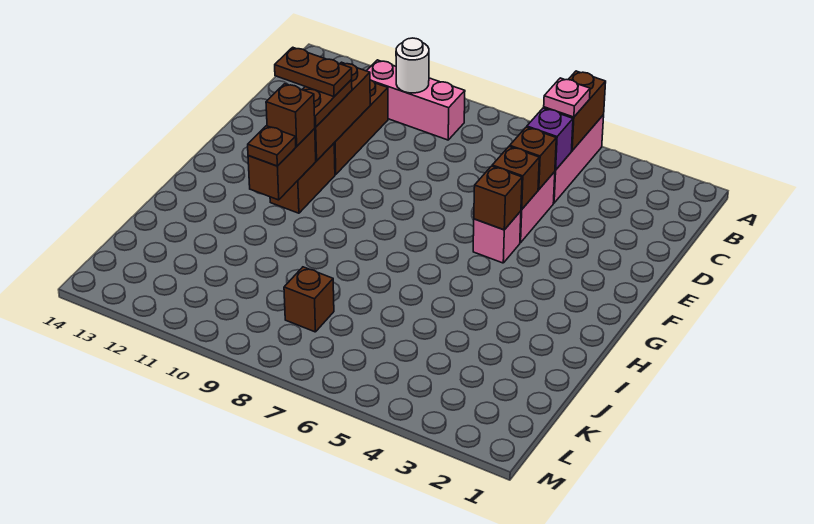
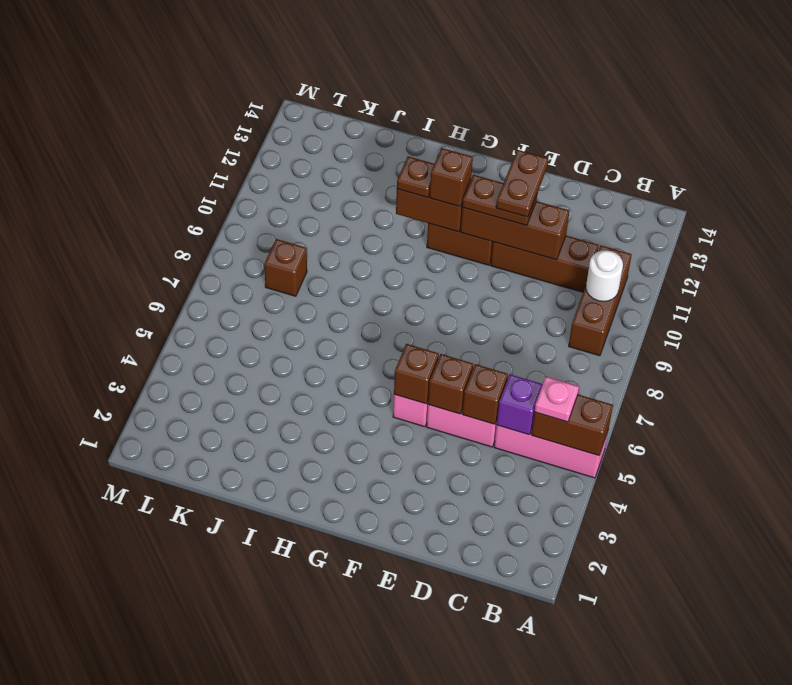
pink brick B9:B11 level 1 -> brown brick B9:B11 level 1

